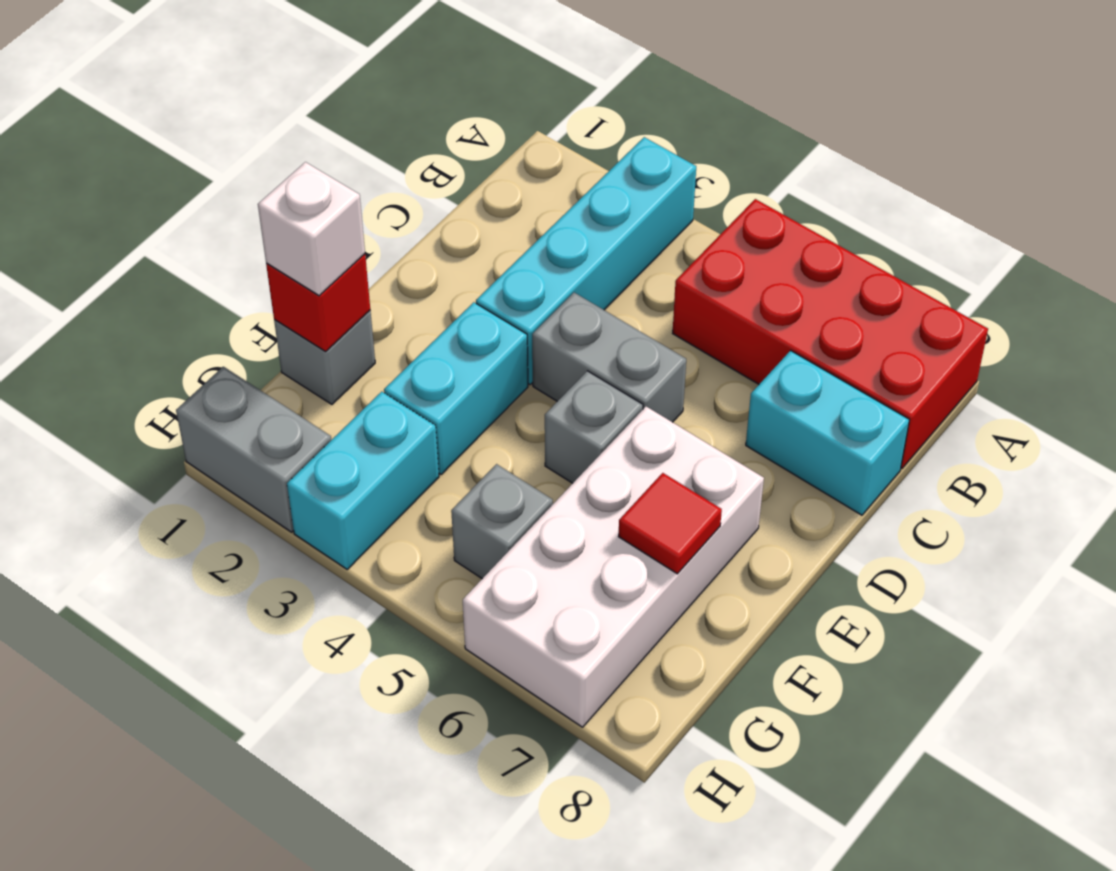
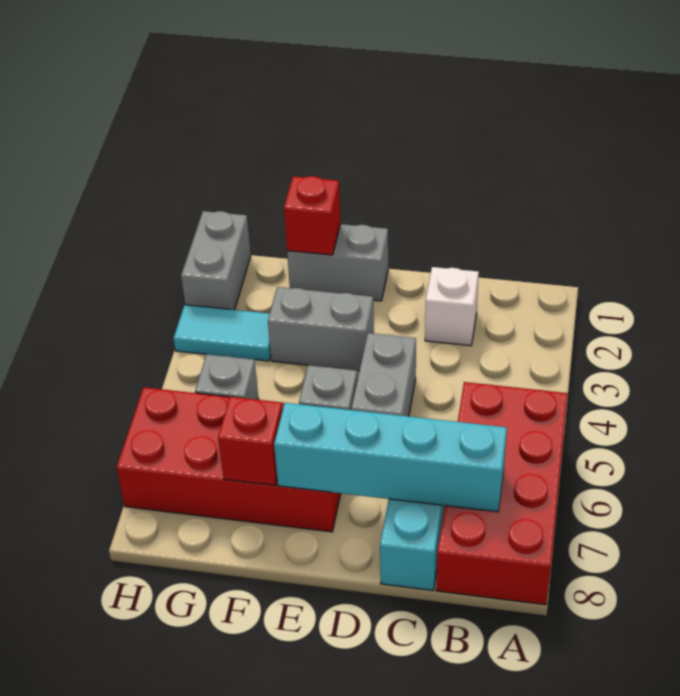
cyan brick A3:D3 level 1 -> cyan brick B7:E7 level 2
cyan brick E3:F3 level 1 -> grey brick E3:F3 level 1
white brick E6:H7 level 1 -> red brick E6:H7 level 1
grey brick F1 level 1 -> grey brick E1:F1 level 1
white brick F1 level 3 -> white brick C2 level 1
red tile F7 level 2 -> red brick F7 level 2
cyan brick G3:H3 level 1 -> cyan tile G3:H3 level 1

